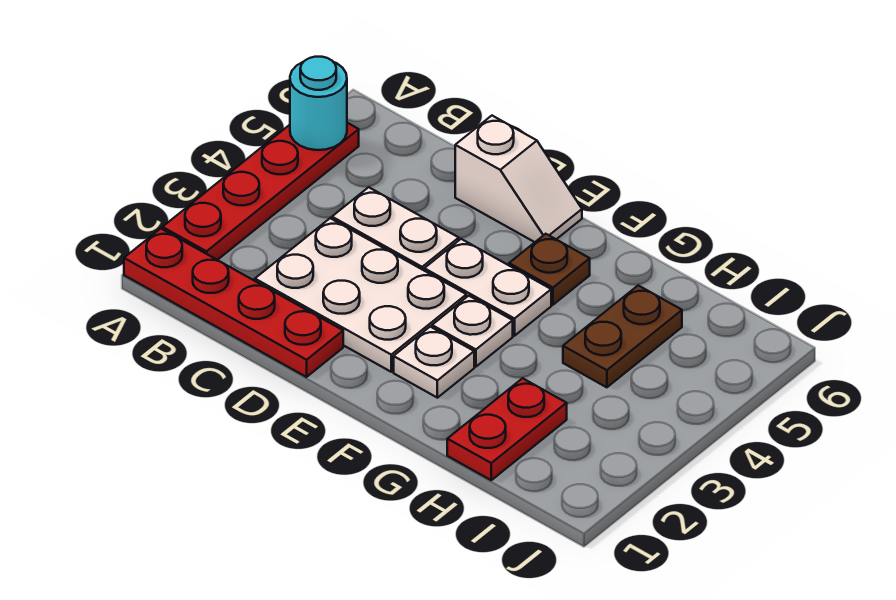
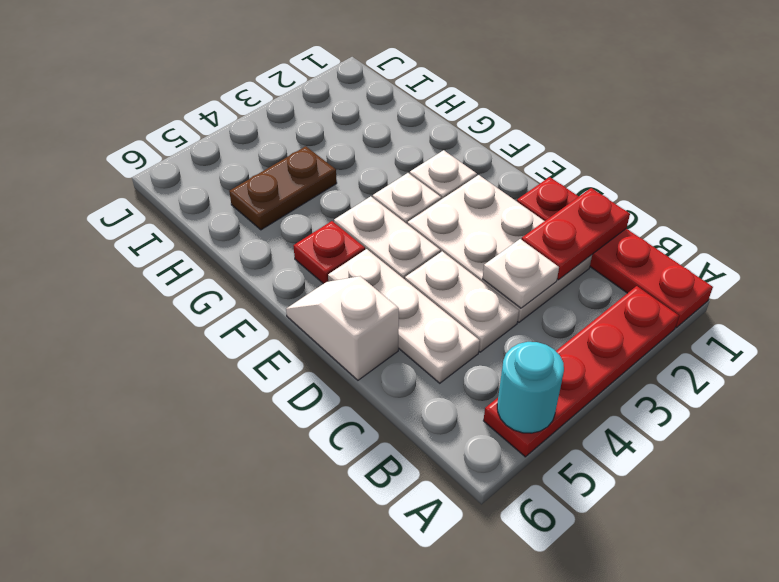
none -> white plate C3 level 2
none -> white plate C5:E5 level 1
brown plate F5 level 1 -> red plate F5 level 1
red plate H1:H2 level 1 -> red plate C1:C2 level 2

